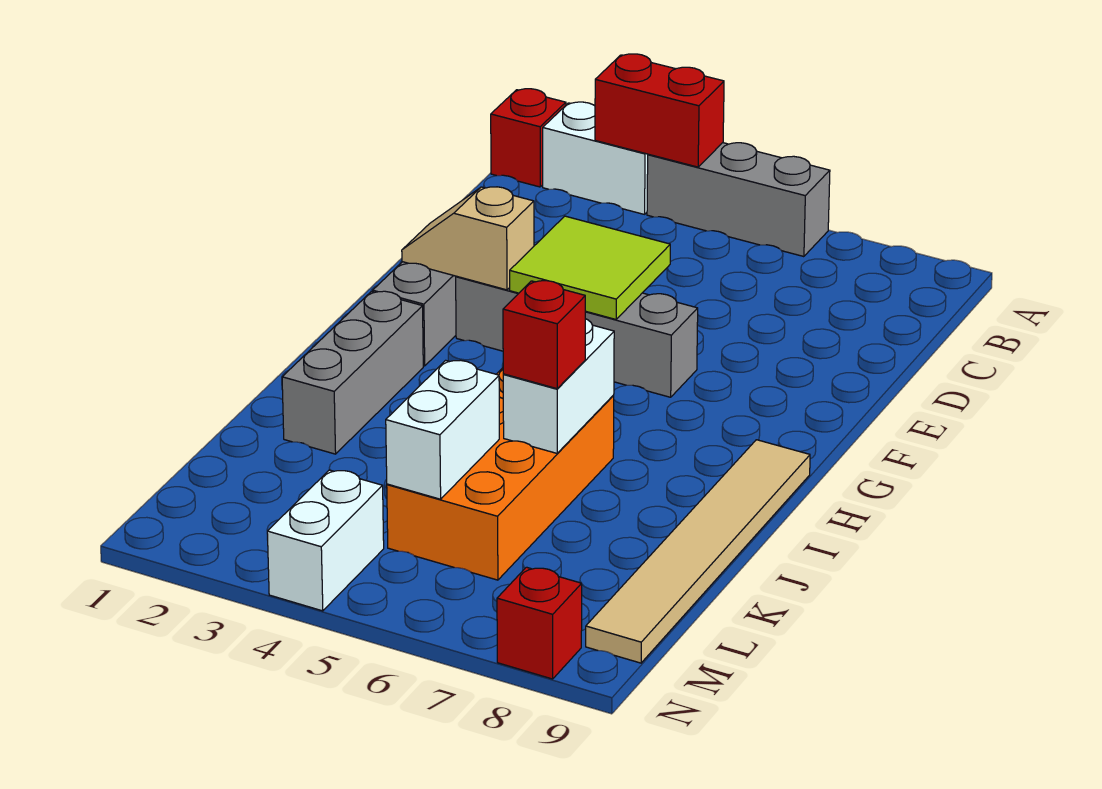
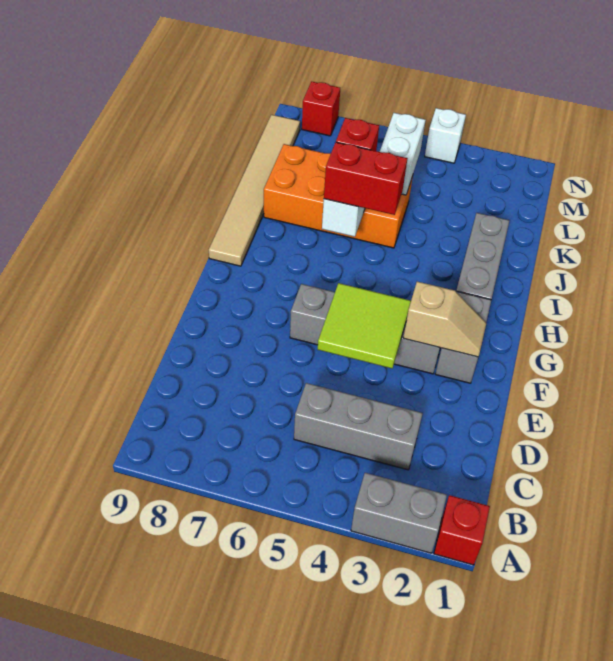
white brick A2:A3 level 1 -> grey brick A2:A3 level 1
red brick A3:A4 level 2 -> red brick I5:I6 level 3
grey brick A4:A6 level 1 -> grey brick C3:C5 level 1
orange brick I5:L6 level 1 -> orange brick J5:K8 level 1
white brick M4:N4 level 1 -> white brick N4 level 1

